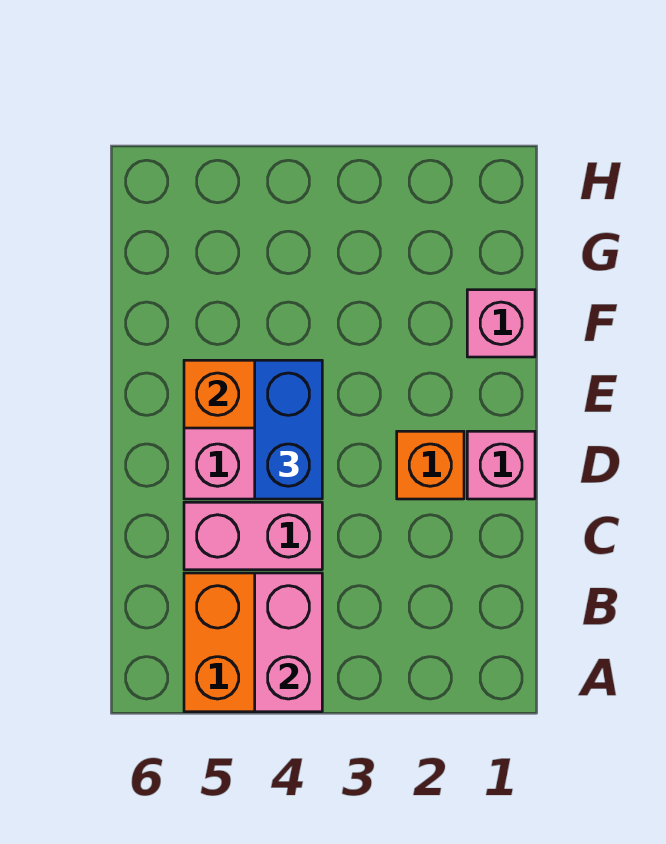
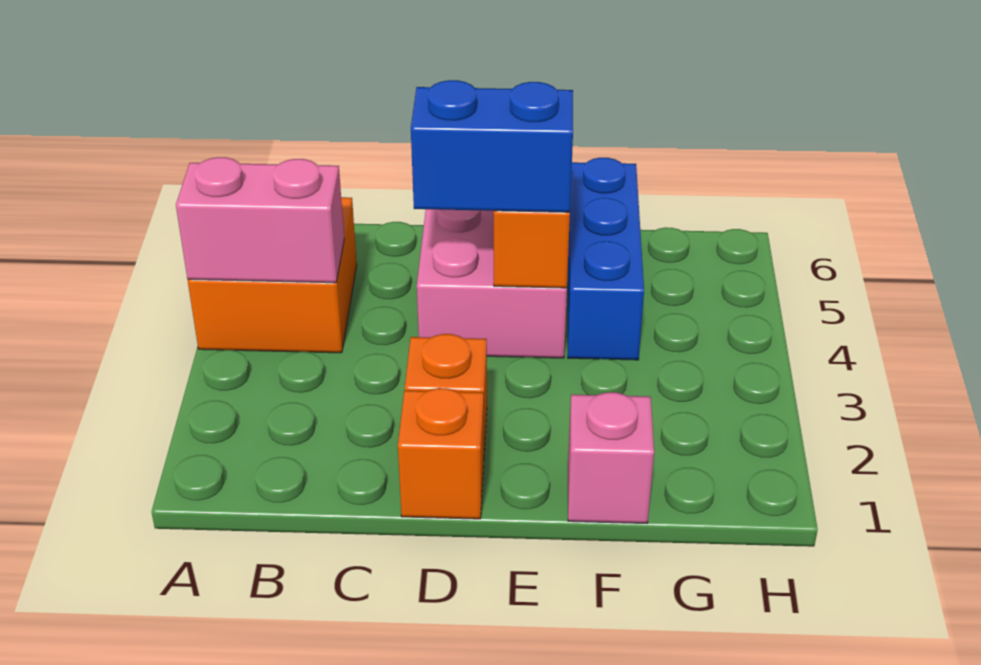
pink brick C4:C5 level 1 -> none
pink brick D1 level 1 -> orange brick D1 level 1
none -> blue brick F4:F6 level 1

